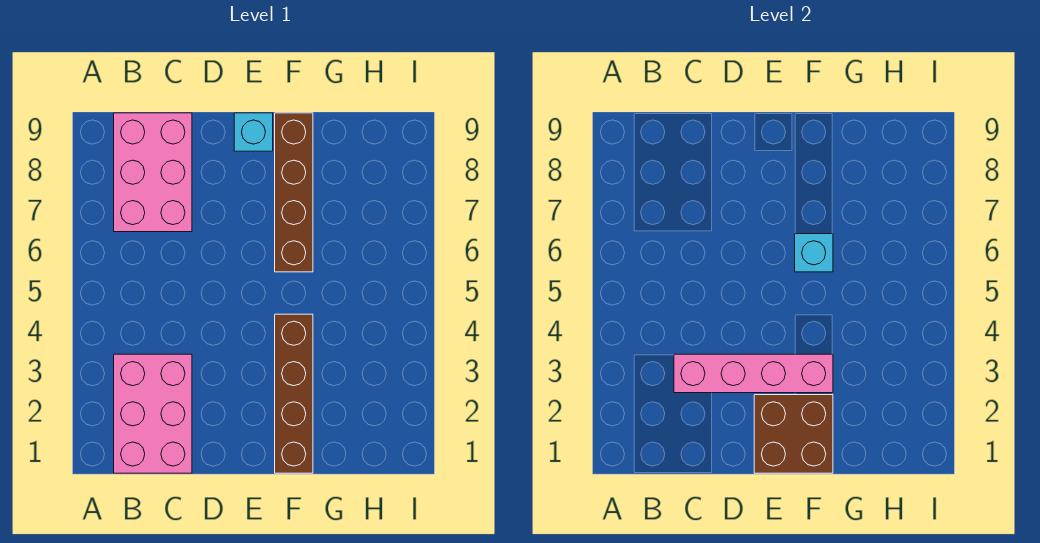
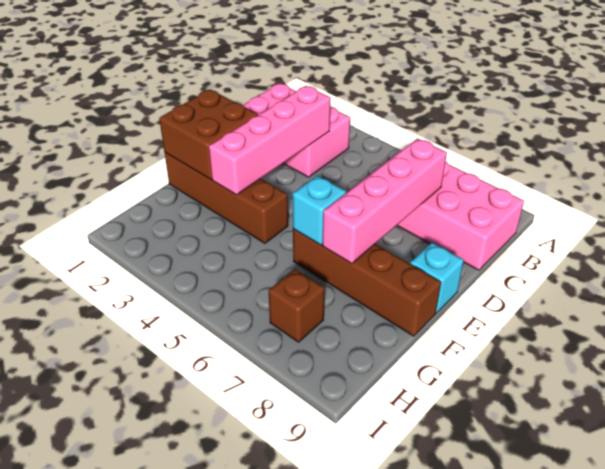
none -> pink brick C7:F7 level 2
none -> brown brick H7 level 1

